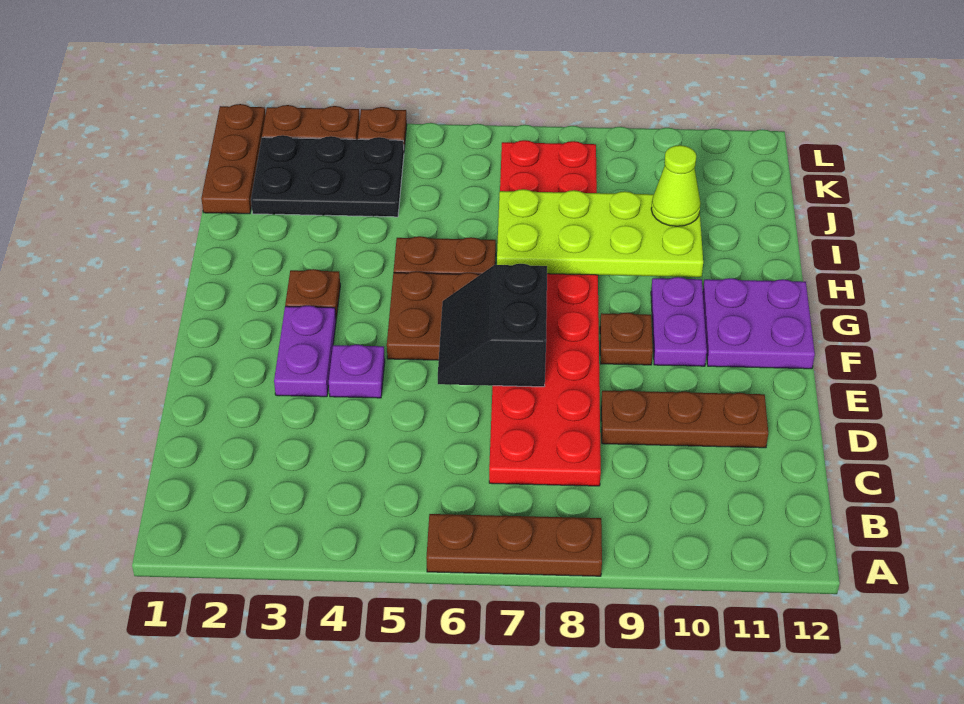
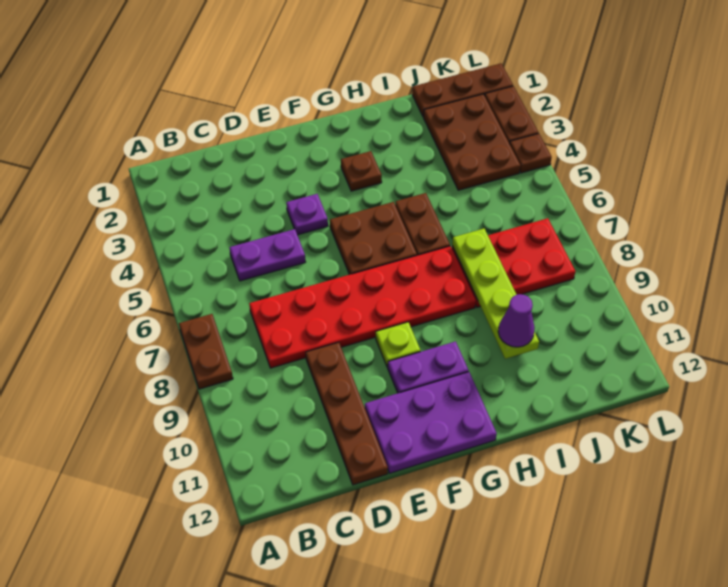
brown plate A6:A8 level 1 -> brown plate A7:A8 level 1
brown plate D9:D11 level 1 -> brown plate D9:D12 level 1
purple plate E3:F3 level 1 -> purple plate C5:D5 level 1
black slope E6:F7 level 2 top 7 -> none
brown plate F9 level 1 -> lime plate F9 level 1
purple plate F11:G12 level 1 -> purple plate E11:G12 level 1
lime plate H7:I10 level 2 -> lime plate I7:I10 level 2
lime cone I10 level 3 -> purple cone I10 level 3
black plate J2:K4 level 1 -> brown plate J2:K4 level 1

